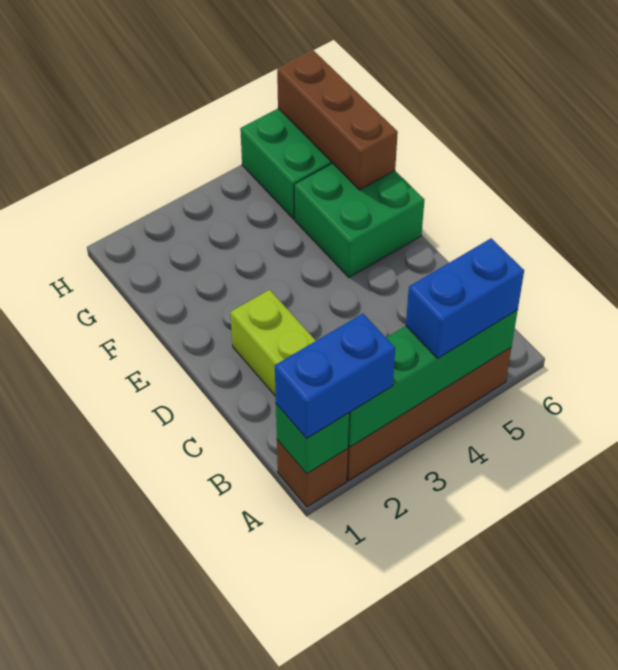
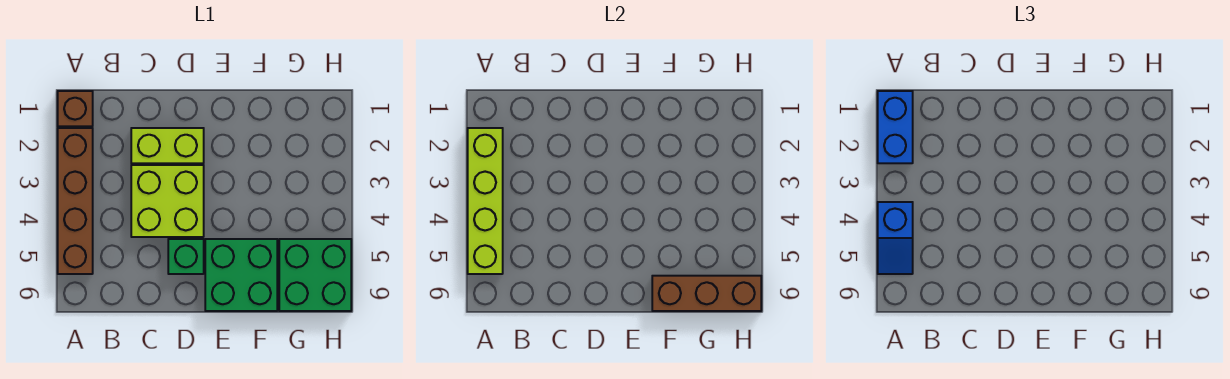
green brick A1 level 2 -> green brick D5 level 1
green brick A2:A5 level 2 -> lime brick A2:A5 level 2
blue brick A4:A5 level 3 -> blue slope A4:A5 level 3 top 4
none -> lime brick C3:D4 level 1

